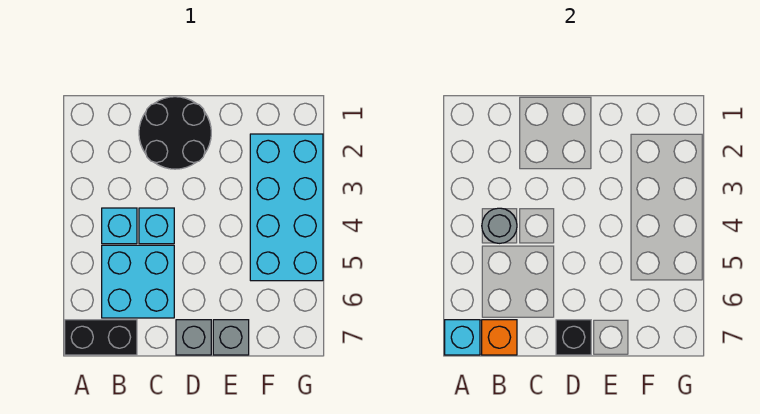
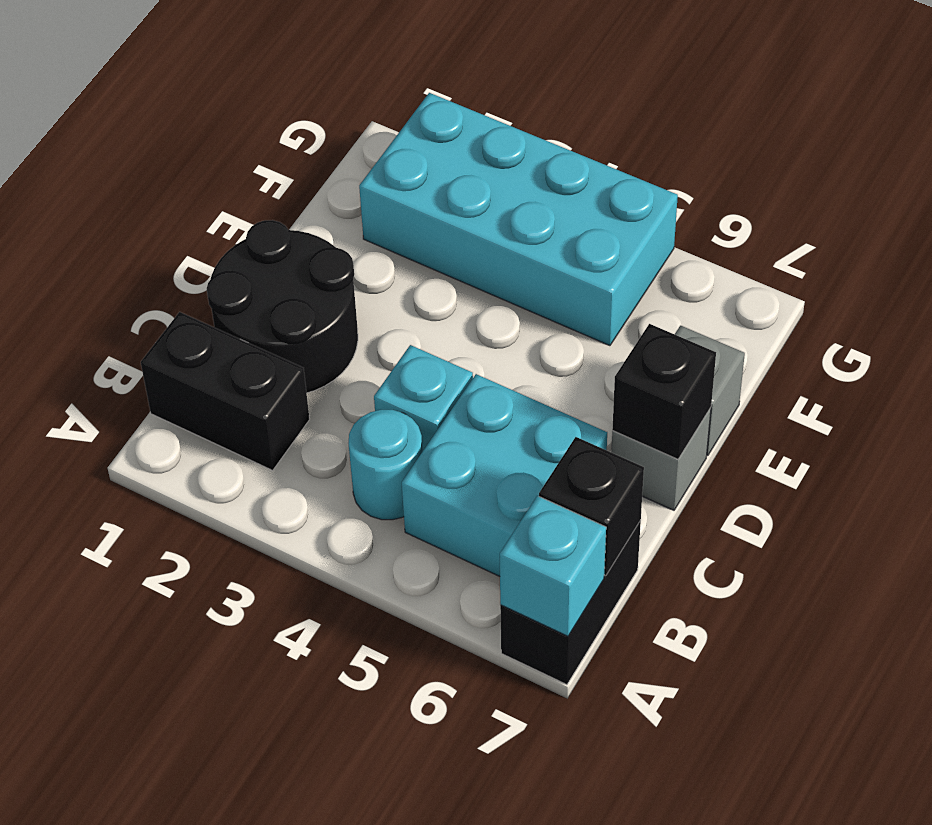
none -> black brick B1:B2 level 1
cyan brick B4 level 1 -> cyan round brick B4 level 1
grey round brick B4 level 2 -> none
orange brick B7 level 2 -> black brick B7 level 2

